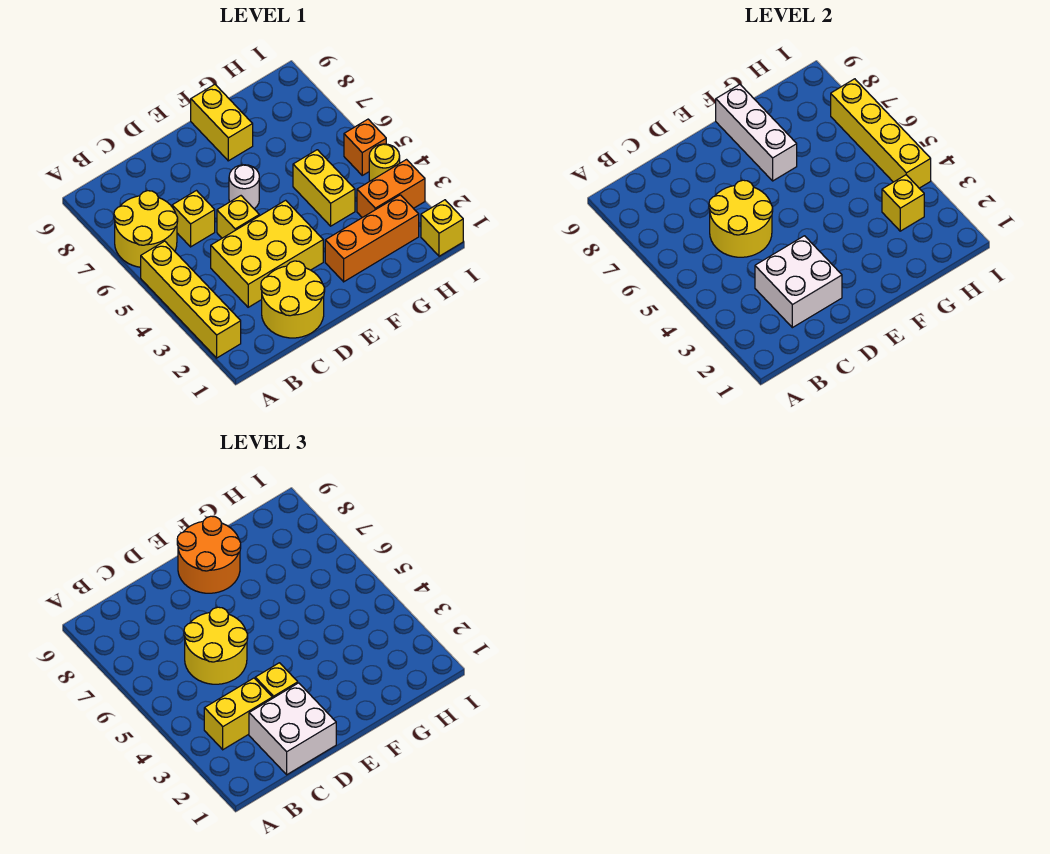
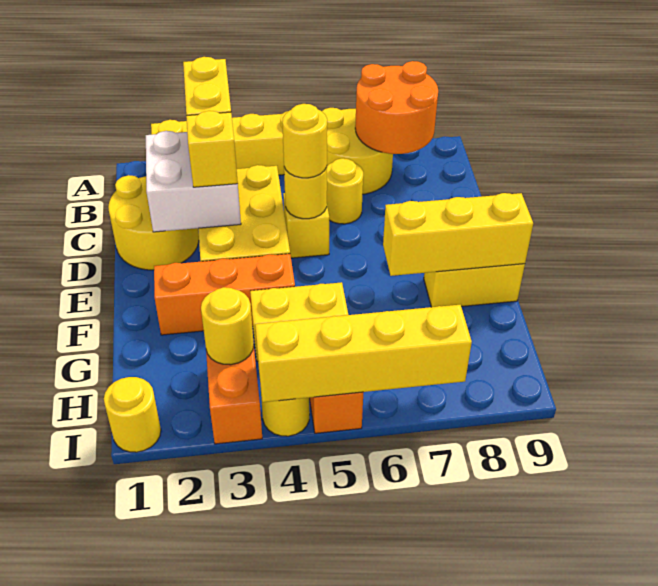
white brick C1:D2 level 3 -> none
yellow round brick C5:D6 level 2 -> yellow round brick D5 level 2
yellow round brick C5:D6 level 3 -> yellow round brick D5 level 3
yellow brick C6 level 1 -> yellow round brick C6 level 1
white round brick E6 level 1 -> none
orange round brick E8:F9 level 3 -> orange round brick A7:B8 level 2
orange brick F2:H2 level 1 -> orange brick F2:F4 level 1
white brick F7:F9 level 2 -> yellow brick F7:F9 level 2
yellow brick H3 level 2 -> yellow round brick H3 level 2
yellow brick I1 level 1 -> yellow round brick I1 level 1

